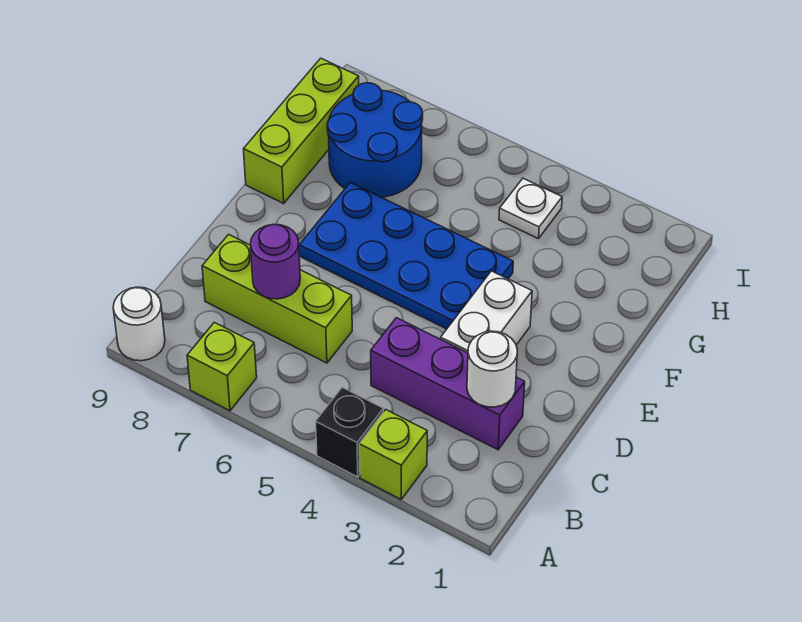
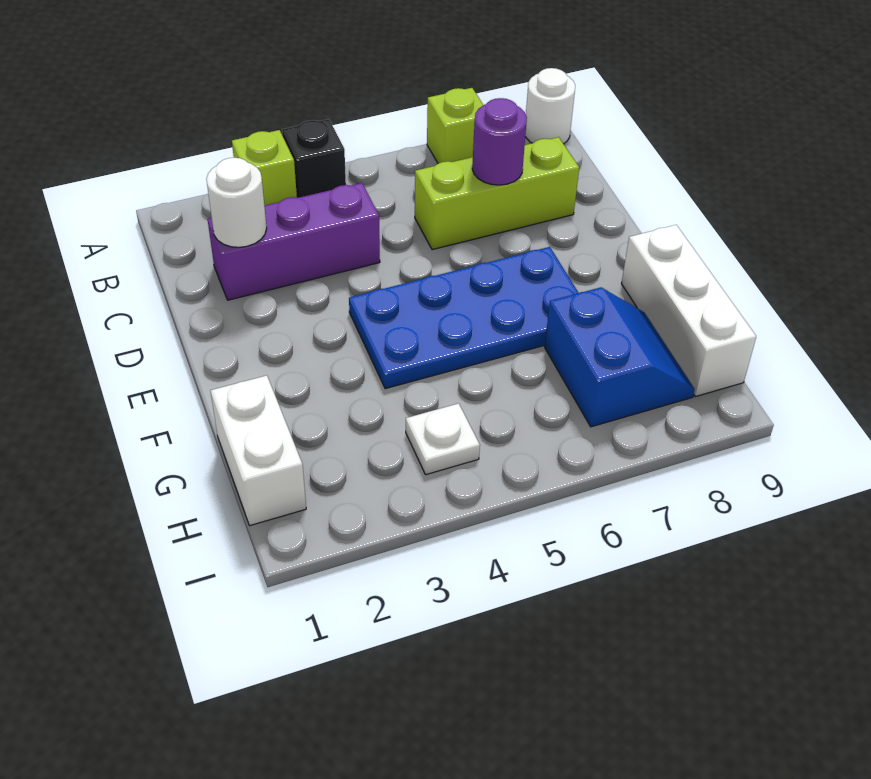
white brick D3:E3 level 1 -> white brick G1:H1 level 1
lime brick F9:H9 level 1 -> white brick F9:H9 level 1
blue round brick G7:H8 level 1 -> blue slope G7:H8 level 1 top 7

